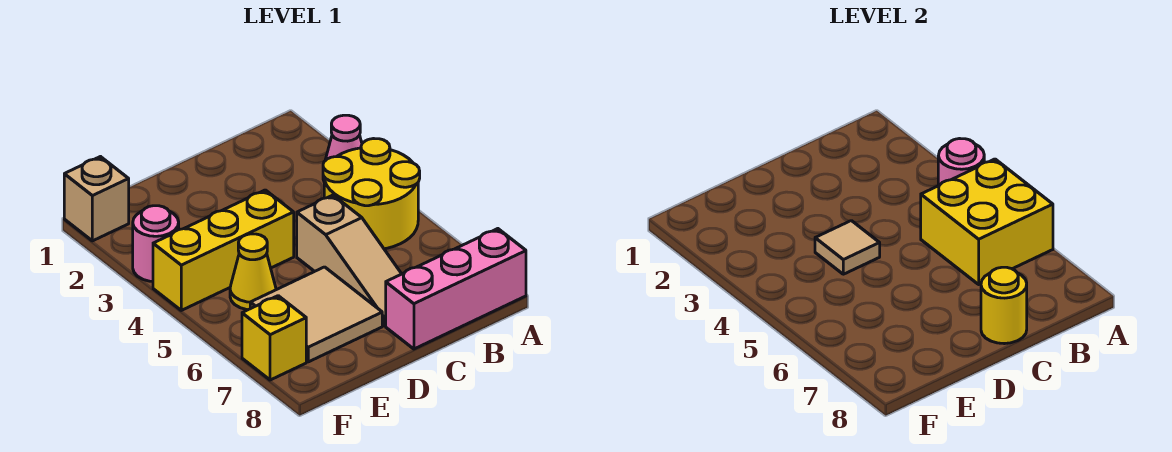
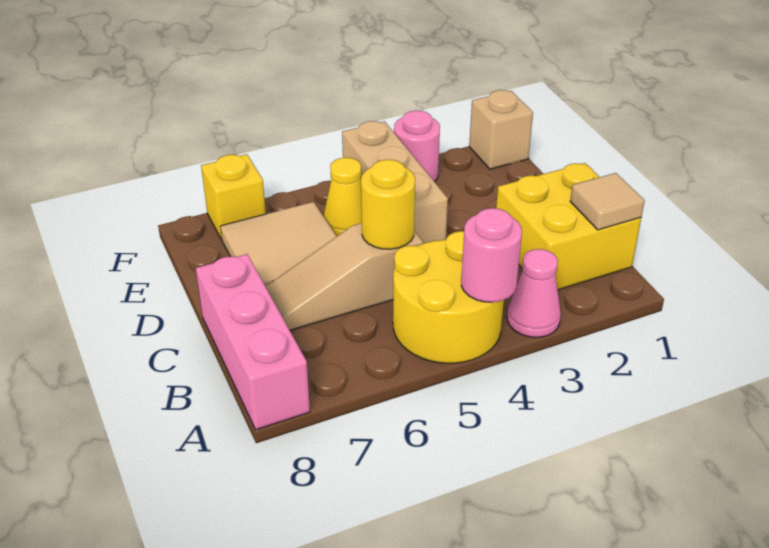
yellow brick A5:B6 level 2 -> yellow brick B1:C2 level 1
yellow round brick C8 level 2 -> yellow round brick C5 level 2
yellow brick D4:F4 level 1 -> tan brick D4:F4 level 1
tan tile D4 level 2 -> tan tile B1 level 2

